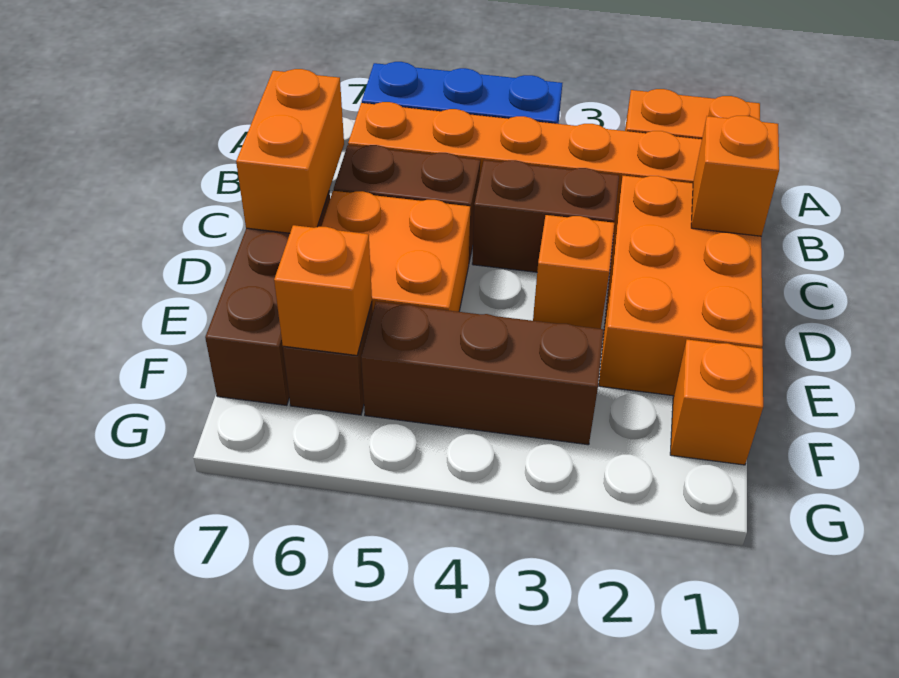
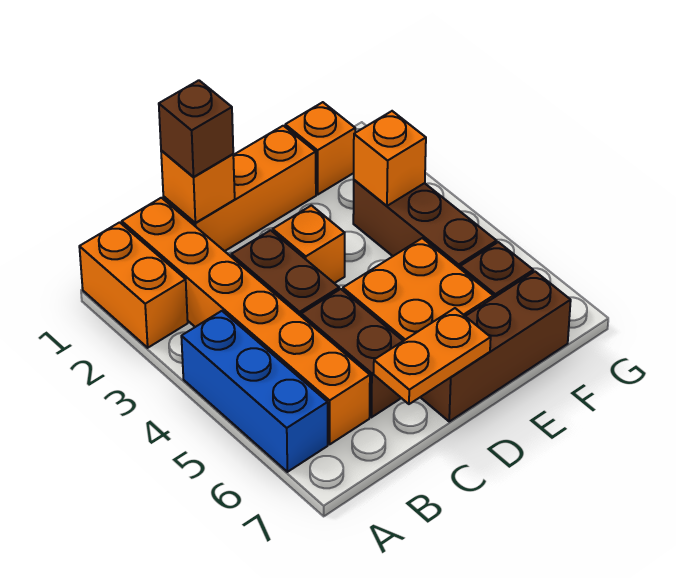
orange brick C1:E2 level 1 -> orange brick C1:E1 level 1
none -> brown brick C1 level 3
orange brick C7:D7 level 2 -> orange plate C7:D7 level 2
orange brick F6 level 2 -> orange brick F3 level 2

